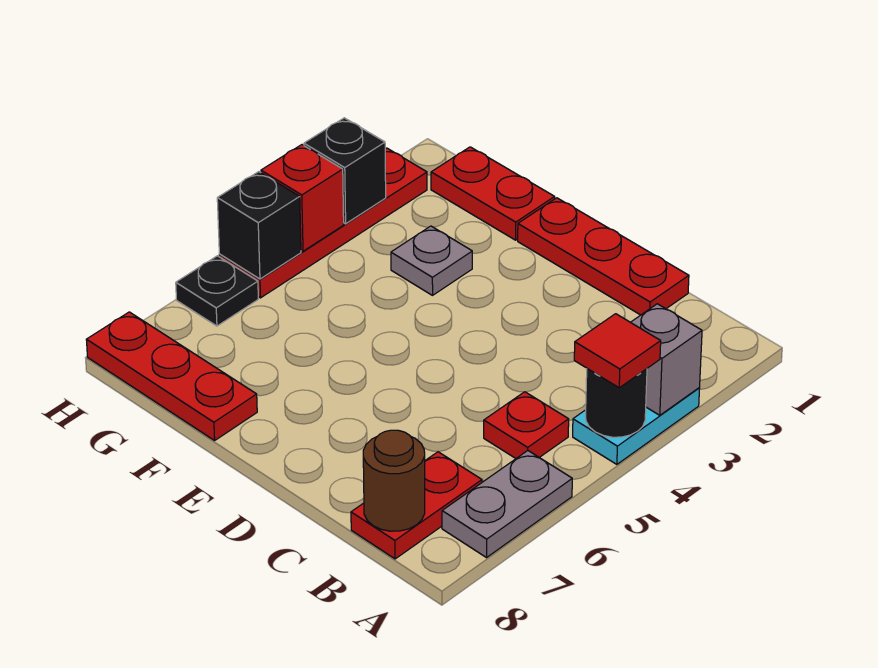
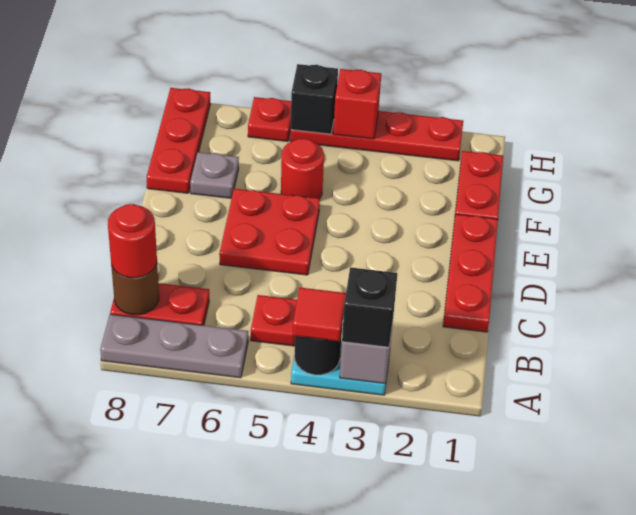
grey plate A6:A7 level 1 -> grey plate A6:A8 level 1
none -> red round brick B8 level 3
none -> red plate D5:E6 level 1
grey plate F3 level 1 -> grey plate F7 level 1
none -> red round brick F5 level 1
black brick H3 level 2 -> black brick A3 level 3
black plate H6 level 1 -> red plate H6 level 1

